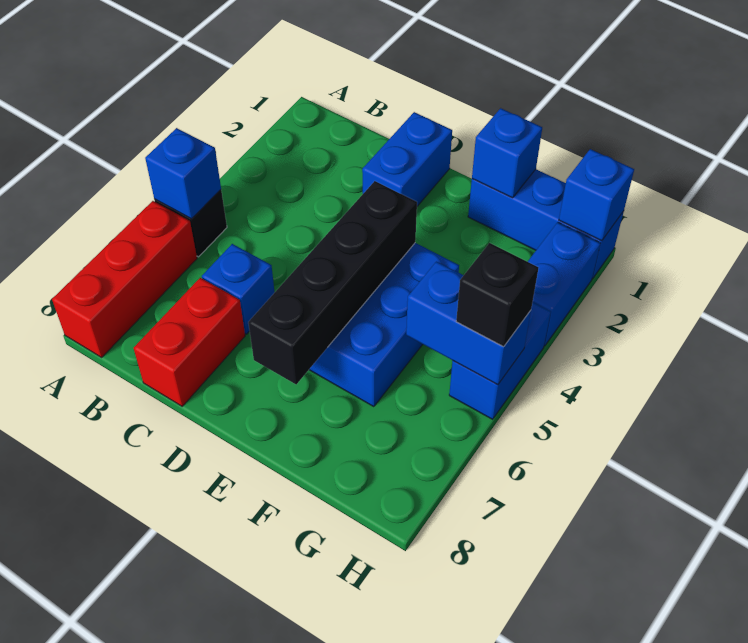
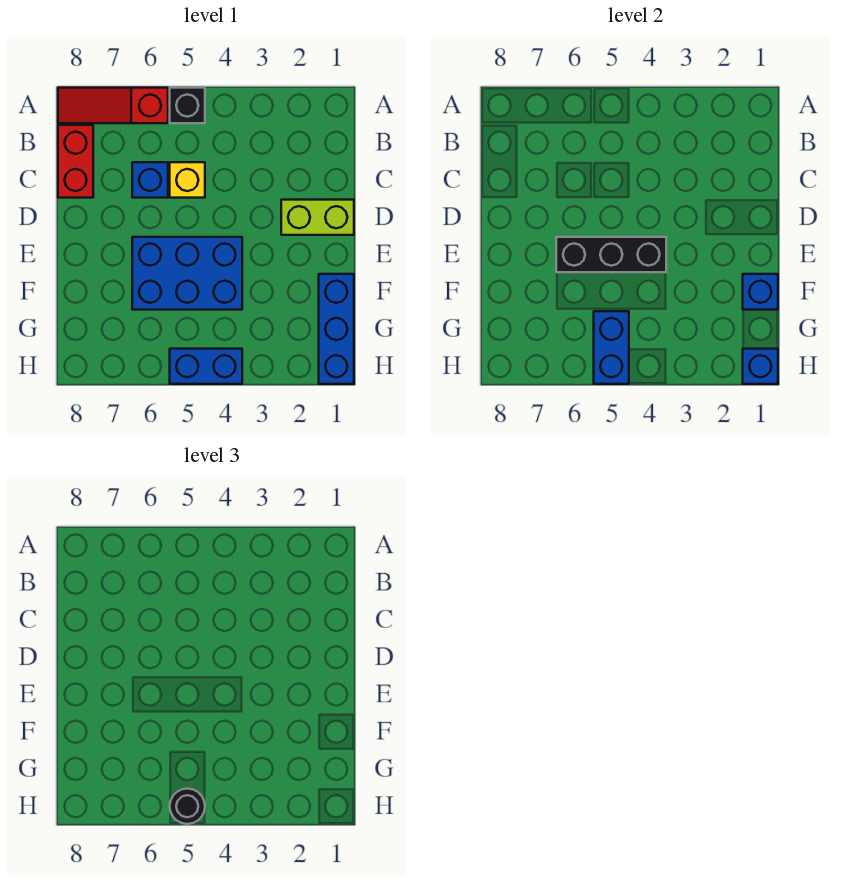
blue brick A5 level 2 -> none
red brick A6:A8 level 1 -> red slope A6:A8 level 1 top 6
none -> yellow brick C5 level 1
red brick C7:C8 level 1 -> red brick B8:C8 level 1
blue brick D1:D2 level 1 -> lime brick D1:D2 level 1
black brick E4:E7 level 2 -> black brick E4:E6 level 2
blue brick H2:H3 level 1 -> none
black brick H5 level 3 -> black round brick H5 level 3

